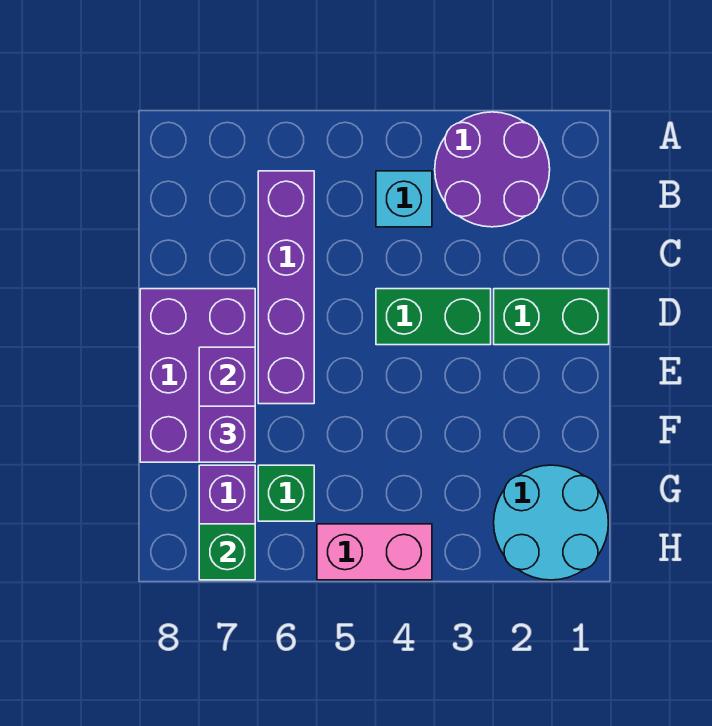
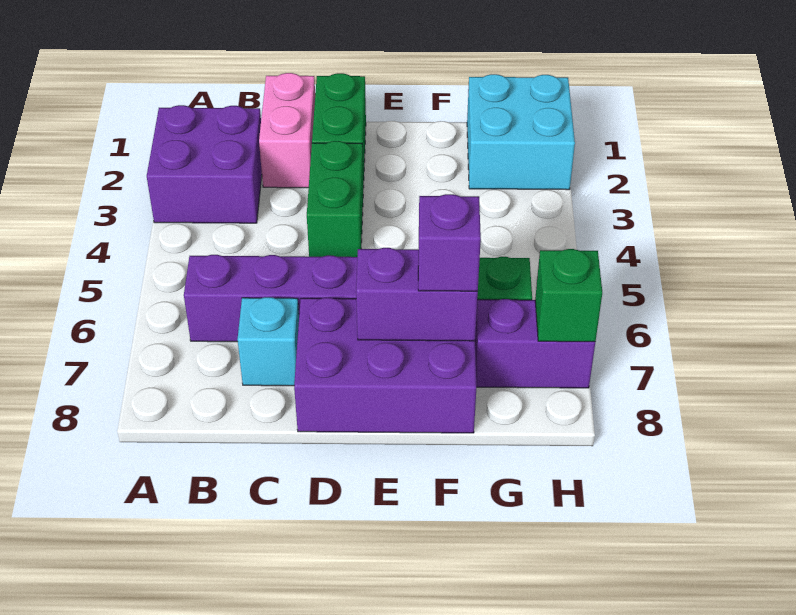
purple round brick A2:B3 level 1 -> purple brick A2:B3 level 1
cyan brick B4 level 1 -> cyan brick C7 level 1
cyan round brick G1:H2 level 1 -> cyan brick G1:H2 level 1
pink brick H4:H5 level 1 -> pink brick C1:C2 level 1

